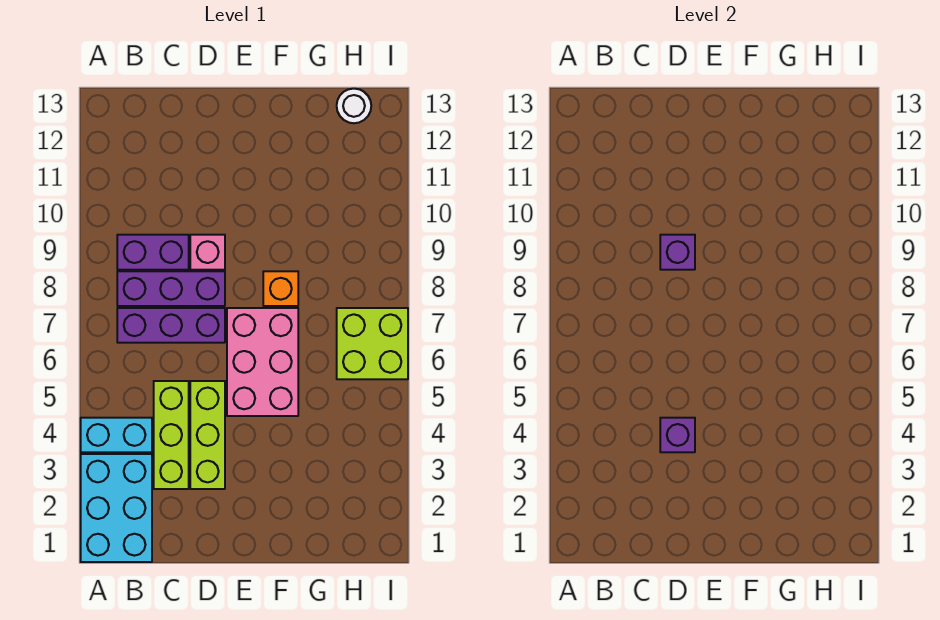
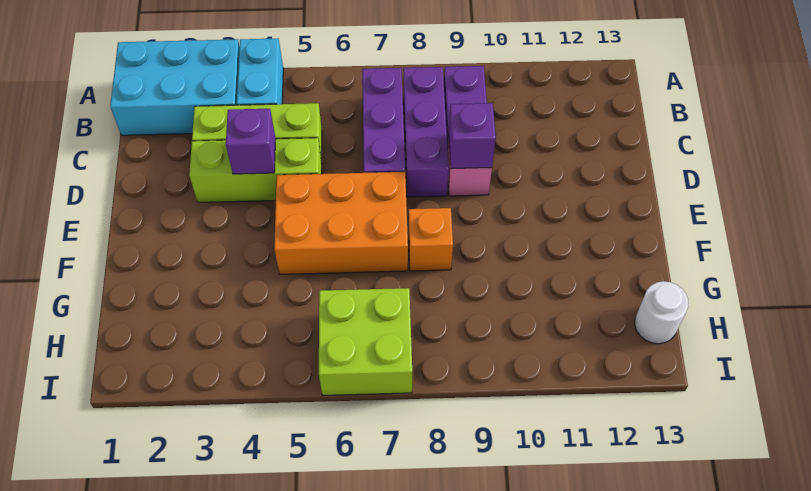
pink brick E5:F7 level 1 -> orange brick E5:F7 level 1

